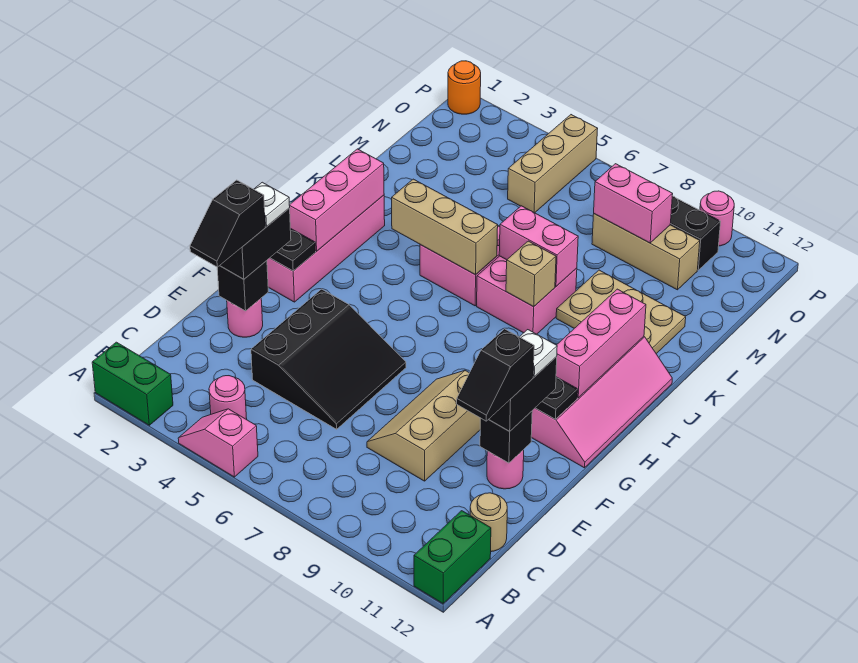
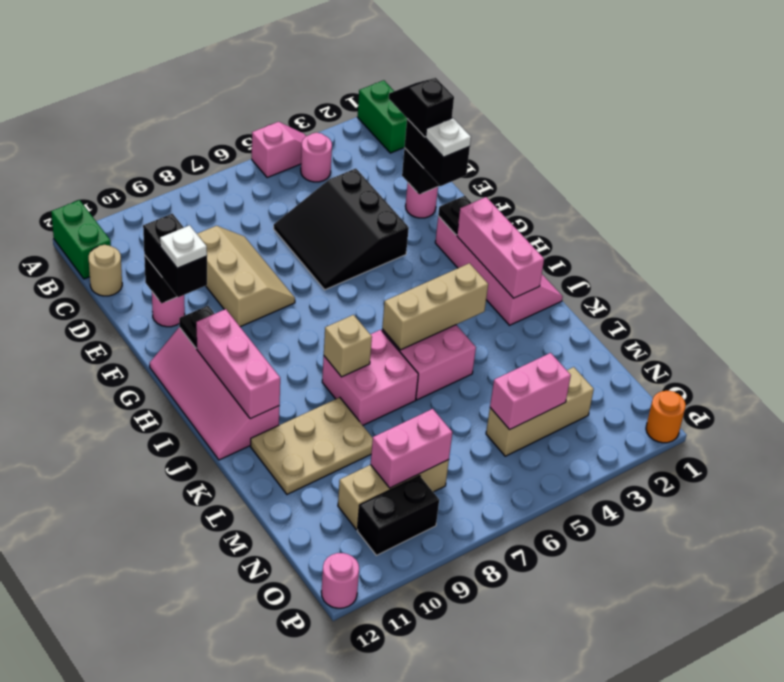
green brick A1:A2 level 1 -> green brick A1:B1 level 1
black slope D11:E11 level 4 top E -> none
pink brick K7:K8 level 2 -> pink brick N4:N5 level 2
tan brick N5:P5 level 1 -> tan brick N3:N5 level 1
pink round brick P10 level 1 -> pink round brick P12 level 1

